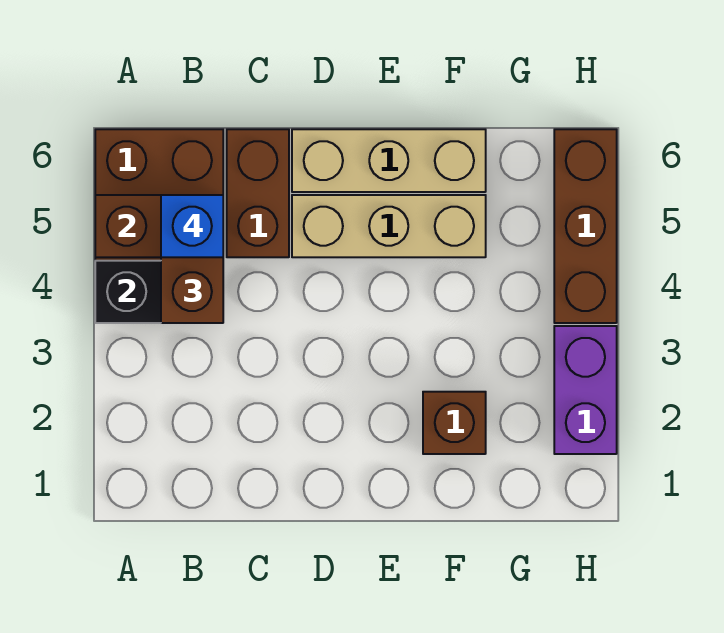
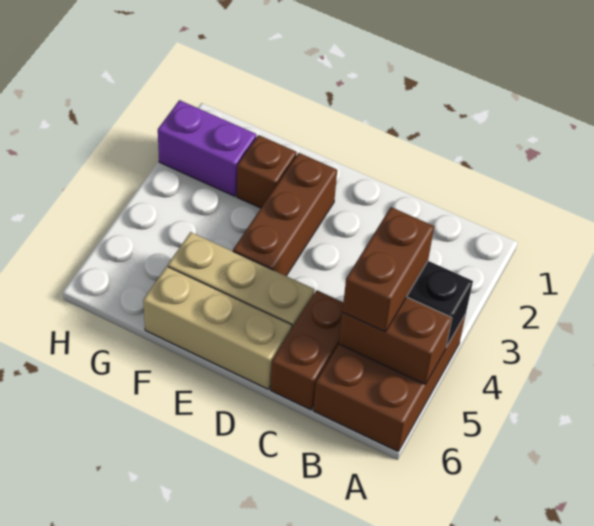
blue brick B5 level 4 -> none
purple brick H2:H3 level 1 -> purple brick G2:H2 level 1
brown brick H4:H6 level 1 -> brown brick E2:E4 level 1

